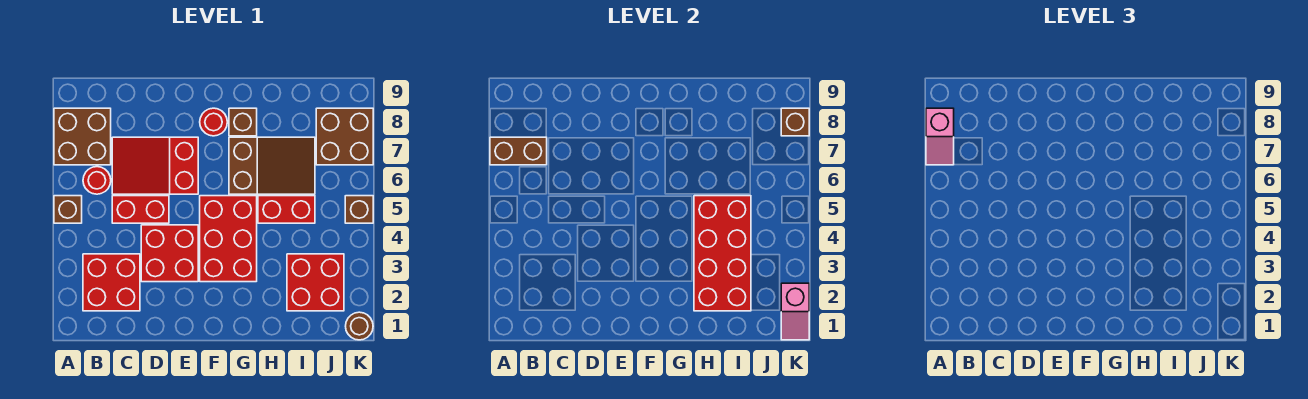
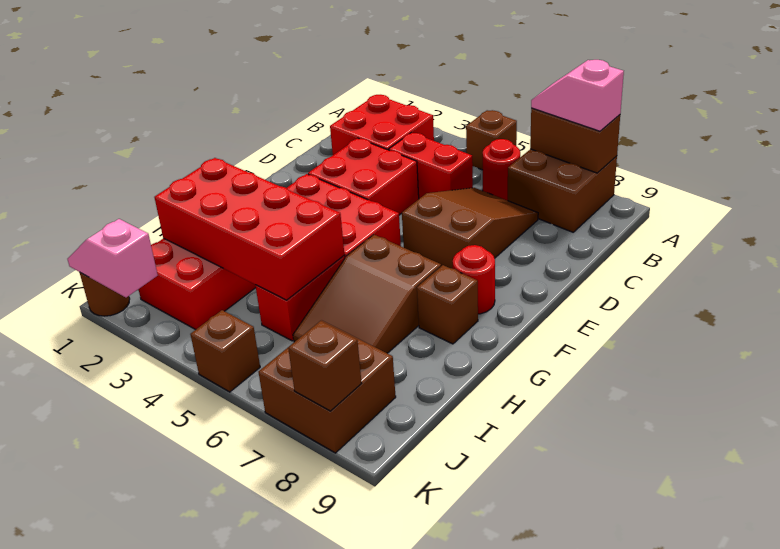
brown brick A7:B7 level 2 -> brown brick A7:A8 level 2
red brick C5:D5 level 1 -> red brick C4:C5 level 1
red slope C6:E7 level 1 top E -> brown slope C6:E7 level 1 top E

